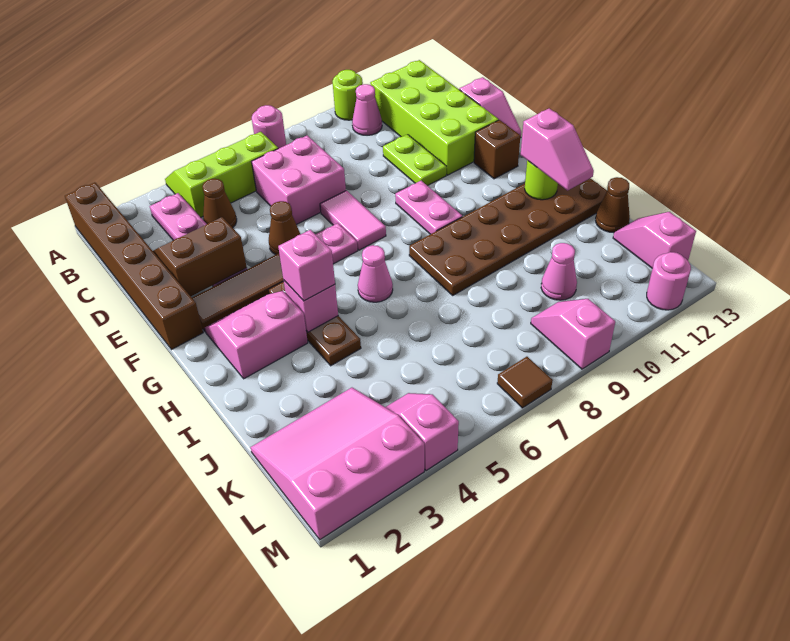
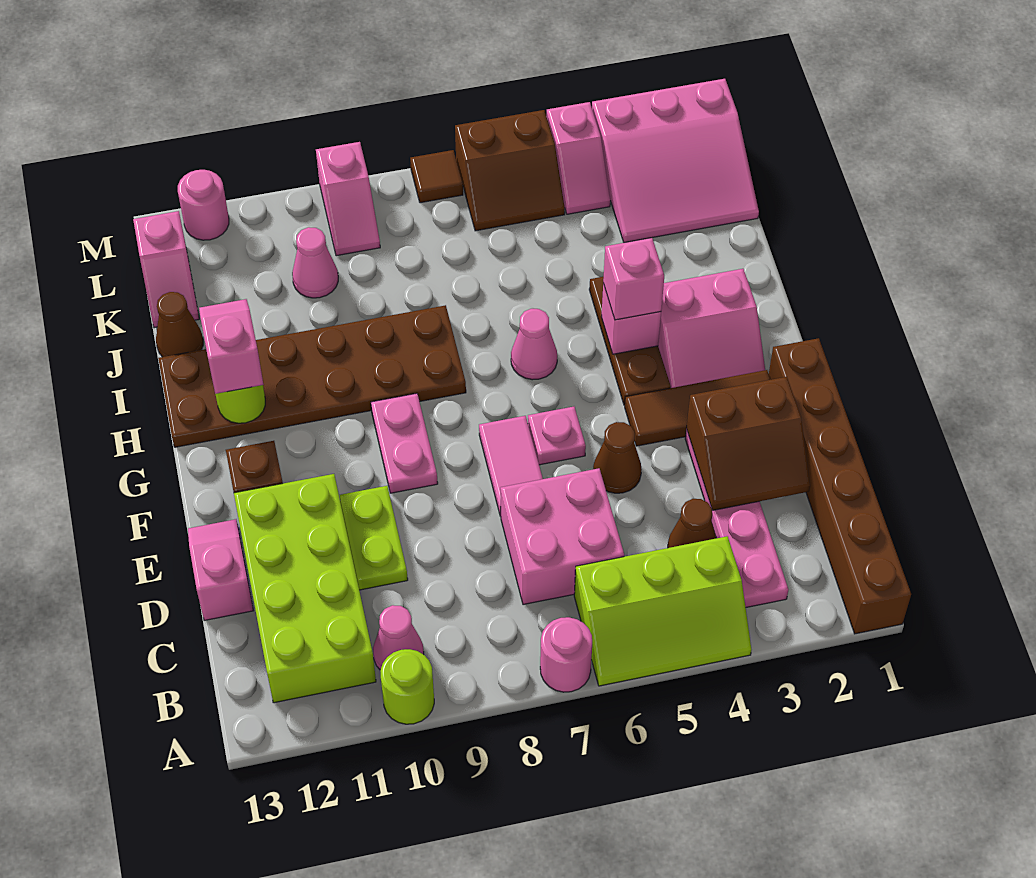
none -> brown slope L5:M6 level 1 top M

